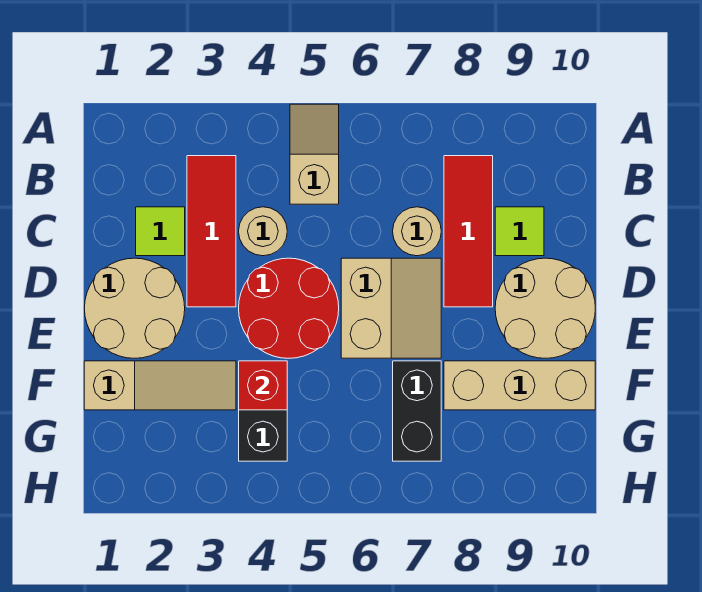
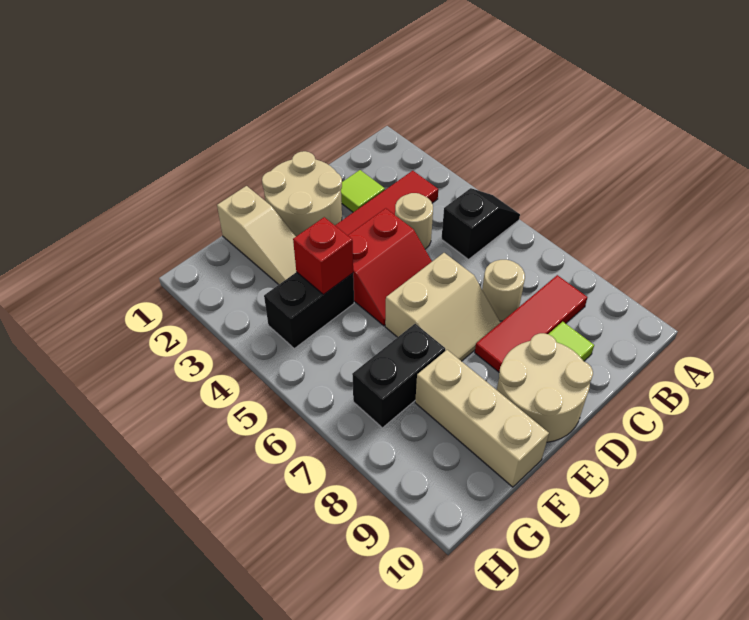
tan slope A5:B5 level 1 top B -> black slope A5:B5 level 1 top B
red round brick D4:E5 level 1 -> red slope D4:E5 level 1 top 4

